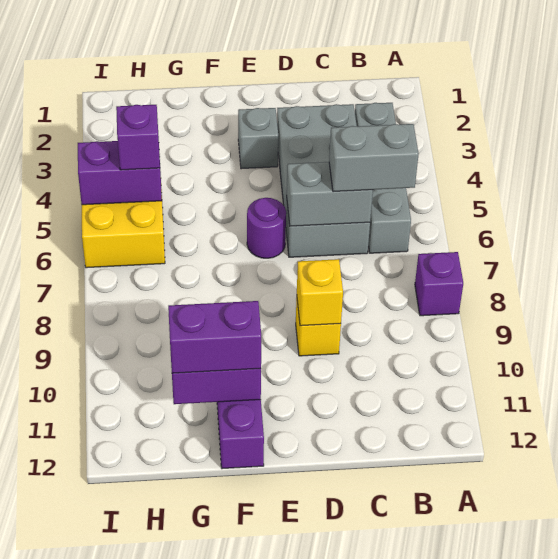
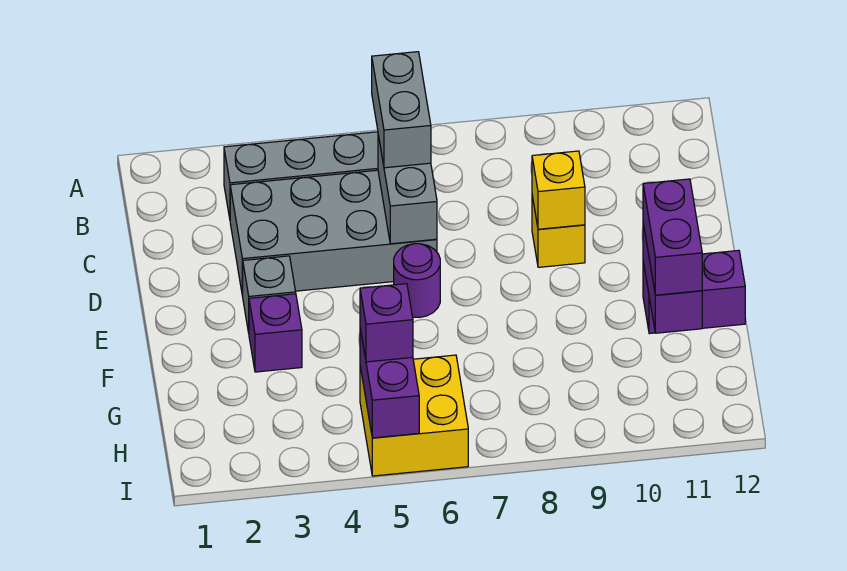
purple brick A8 level 1 -> purple brick F3 level 1

